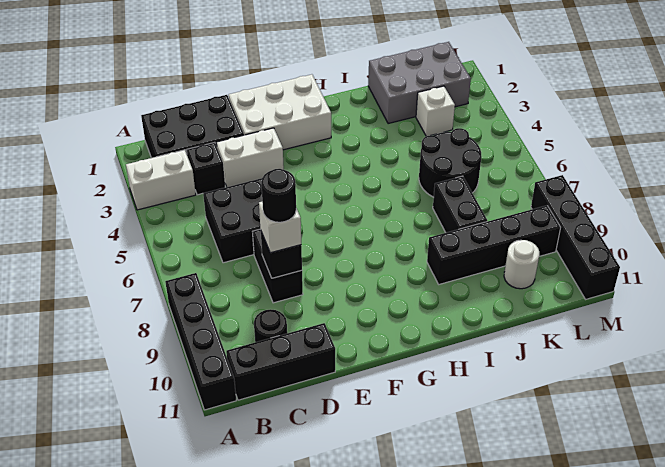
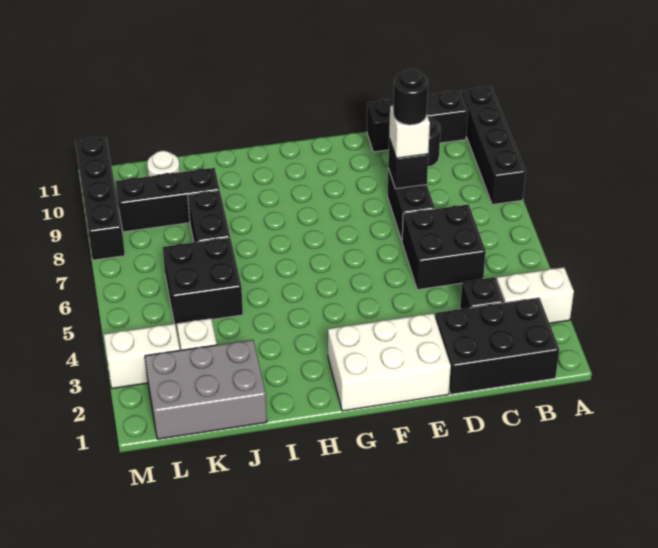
white brick D3:E3 level 1 -> white brick L3:M3 level 1
black brick I9:L9 level 1 -> black brick J9:L9 level 1
black round brick J5:K6 level 1 -> black brick J5:K6 level 1

